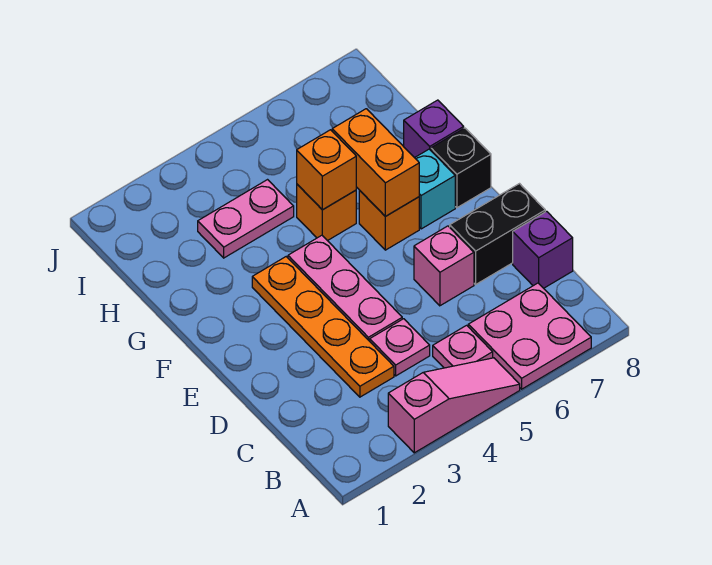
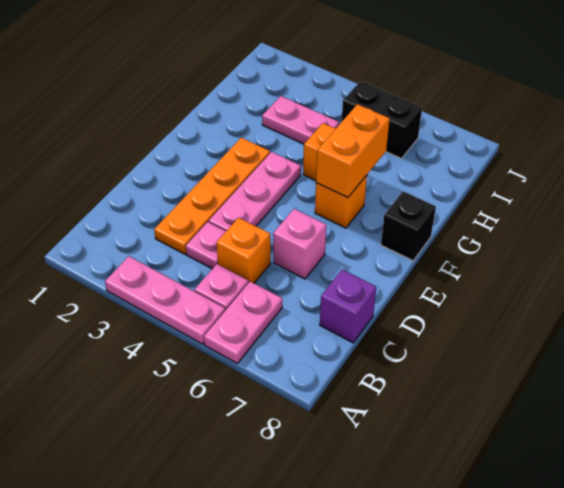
pink slope A3:A5 level 1 top 3 -> pink plate A3:A5 level 1
pink plate A6:B7 level 1 -> pink plate A6:B6 level 1
black brick D7:D8 level 1 -> black brick I5:I6 level 1
cyan brick F7 level 1 -> none
orange brick G5 level 2 -> orange brick C5 level 1
purple brick G8 level 1 -> none

